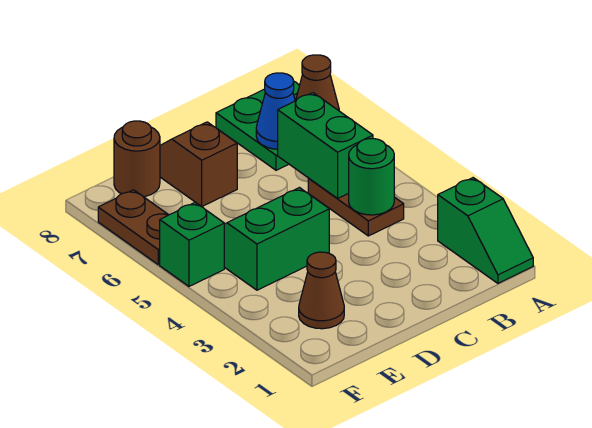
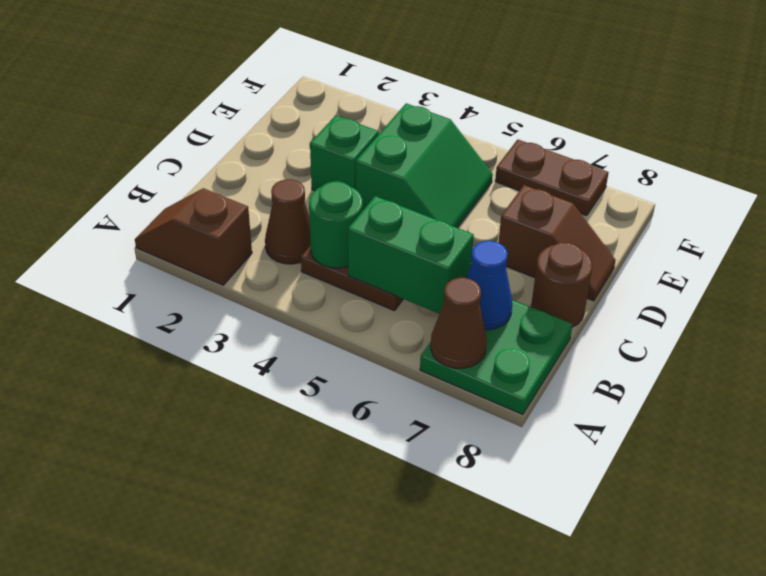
green slope A1:A2 level 1 top 2 -> brown slope A1:A2 level 1 top 2
brown cone E2 level 1 -> brown cone B3 level 1
brown round brick E8 level 1 -> brown round brick C8 level 1
green brick F5 level 1 -> green brick D3 level 1

